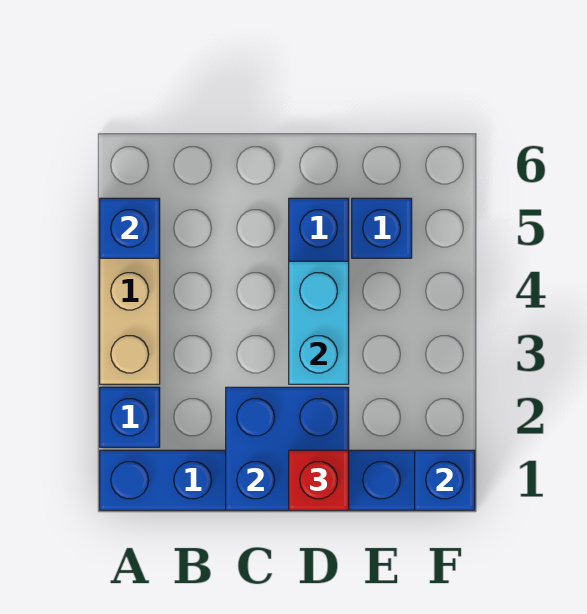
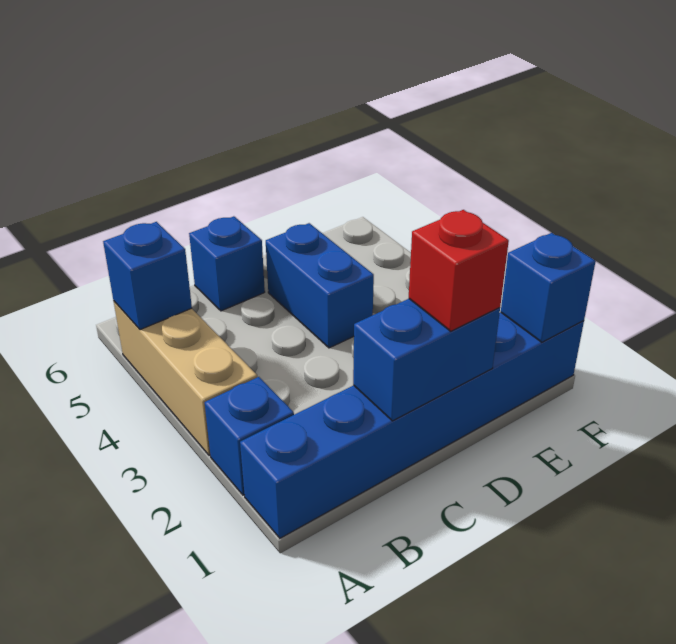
blue brick C1:D2 level 2 -> blue brick C1:D1 level 2
cyan brick D3:D4 level 2 -> none
blue brick E5 level 1 -> blue brick C6 level 1

